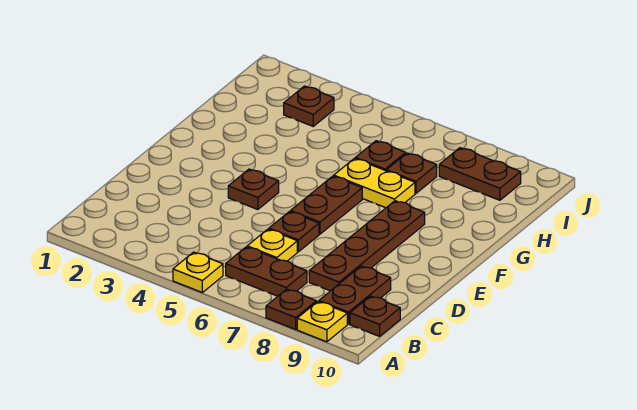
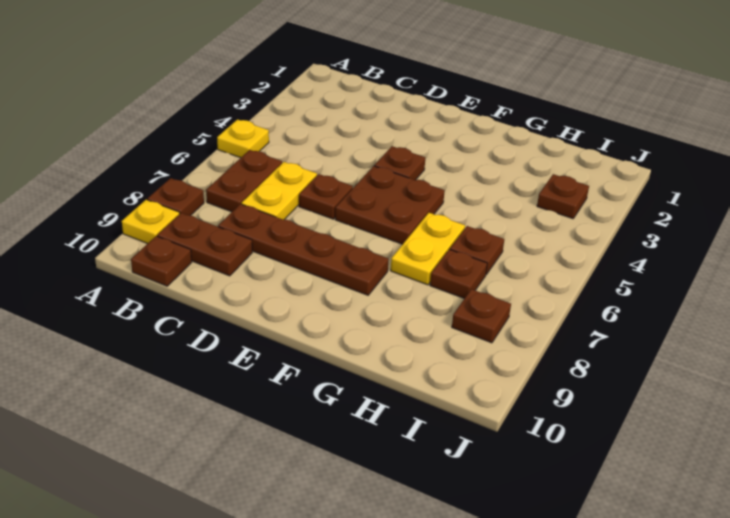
yellow plate C6 level 1 -> yellow plate C6:C7 level 1
brown plate E6:F6 level 1 -> brown plate E5:F6 level 1
brown plate I8:I9 level 1 -> brown plate I8 level 1

